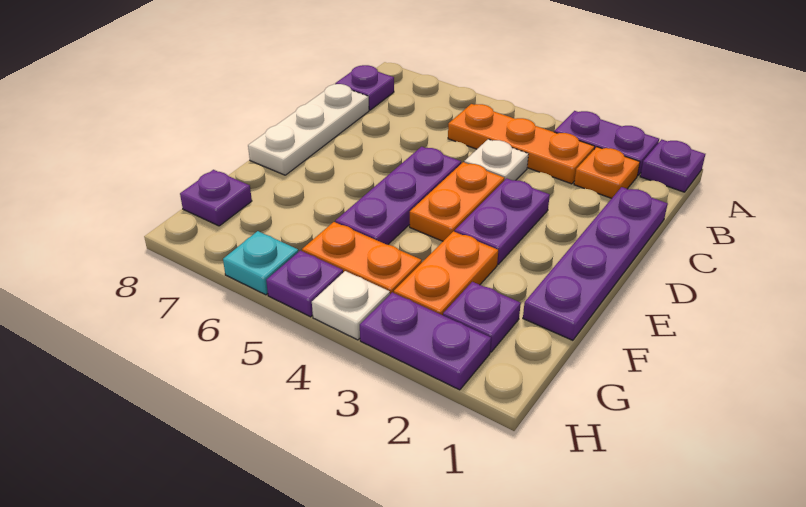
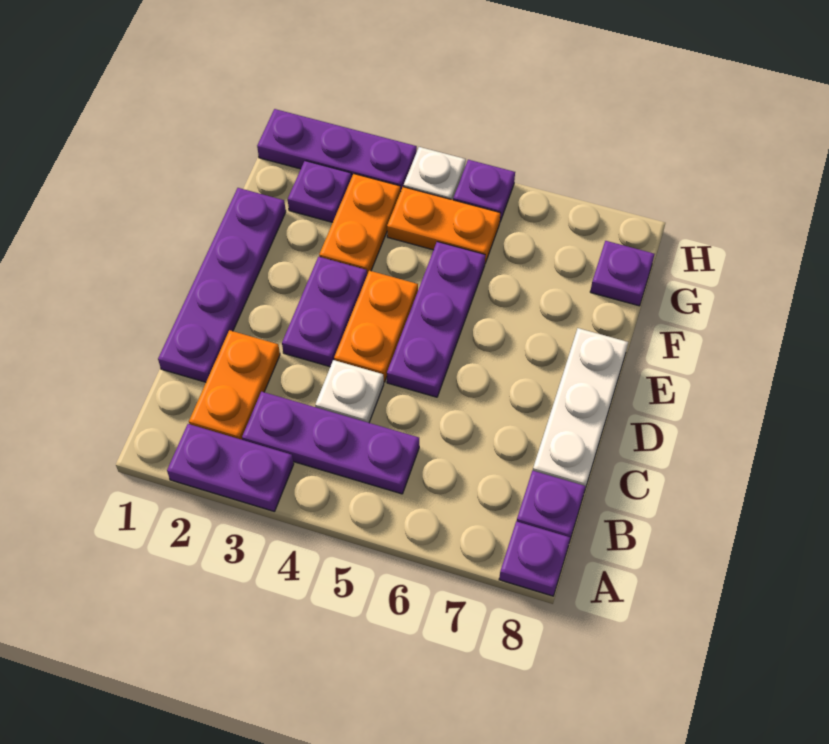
purple plate A1 level 1 -> purple plate A8 level 1
orange plate B2 level 1 -> orange plate B2:C2 level 1
orange plate B3:B5 level 1 -> purple plate B3:B5 level 1
purple plate H2:H3 level 1 -> purple plate H1:H3 level 1
cyan plate H6 level 1 -> none

